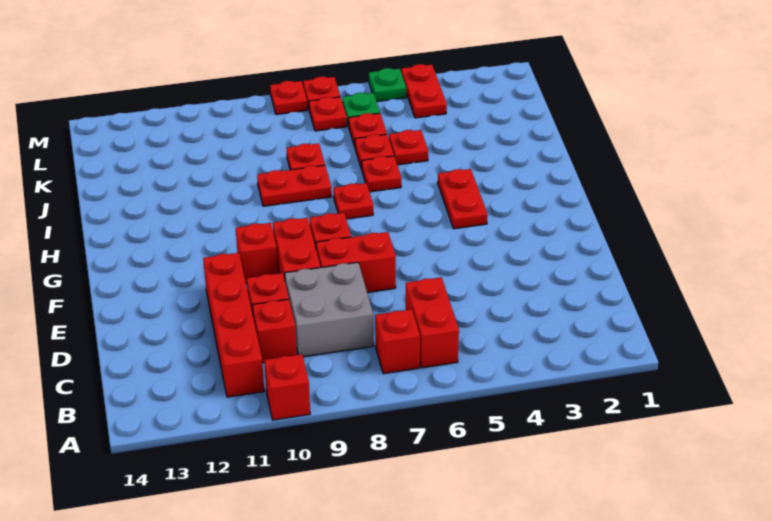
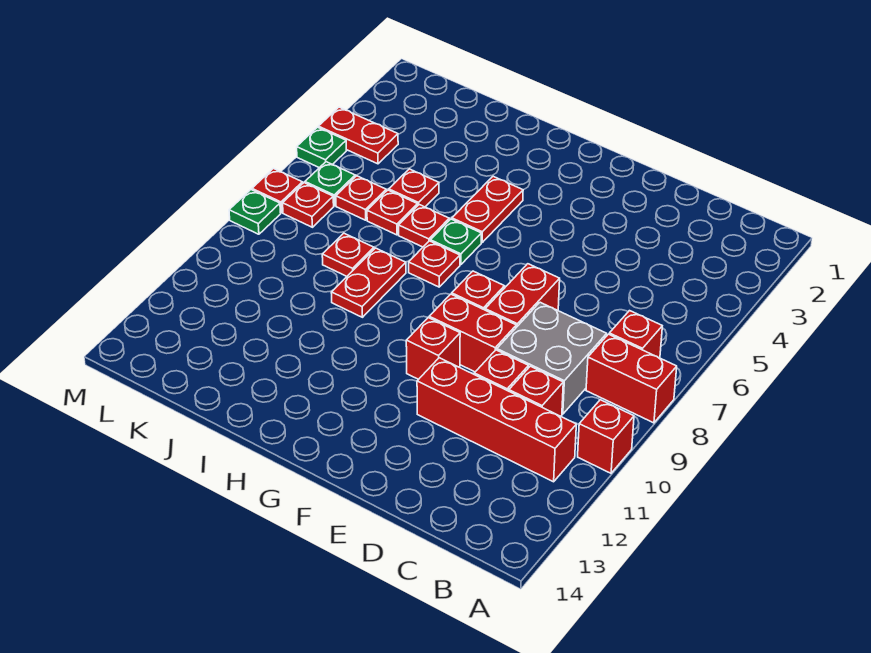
red brick B6:C6 level 1 -> red brick A8:B8 level 1
red plate G4:H4 level 1 -> red plate H4:H5 level 1
none -> green plate H6 level 1
red plate M8 level 1 -> green plate M8 level 1

